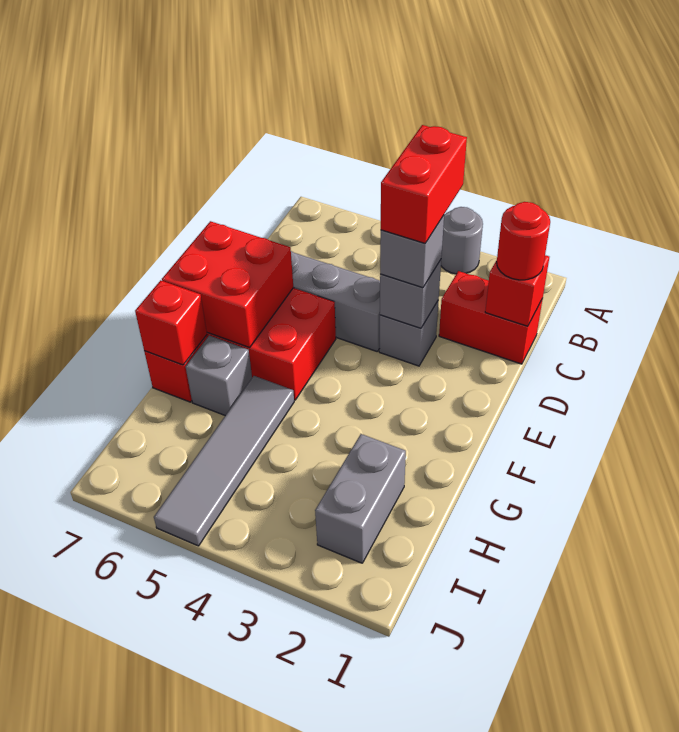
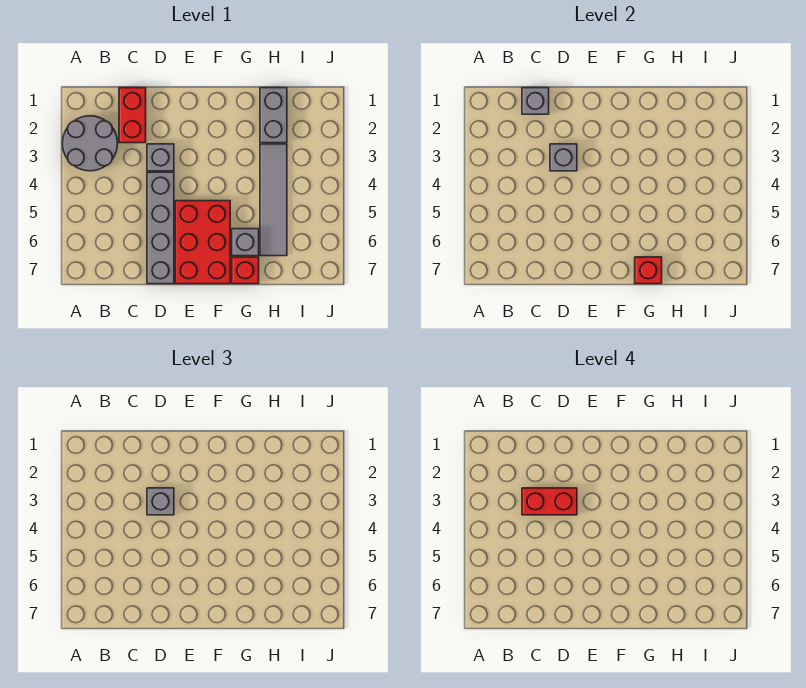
grey round brick A3 level 1 -> grey round brick A2:B3 level 1
red brick C1 level 2 -> grey brick C1 level 2
red round brick C1 level 3 -> none
red brick E6:F7 level 2 -> none
grey tile G5:J5 level 1 -> grey tile H3:H6 level 1
grey brick H2:I2 level 1 -> grey brick H1:H2 level 1

